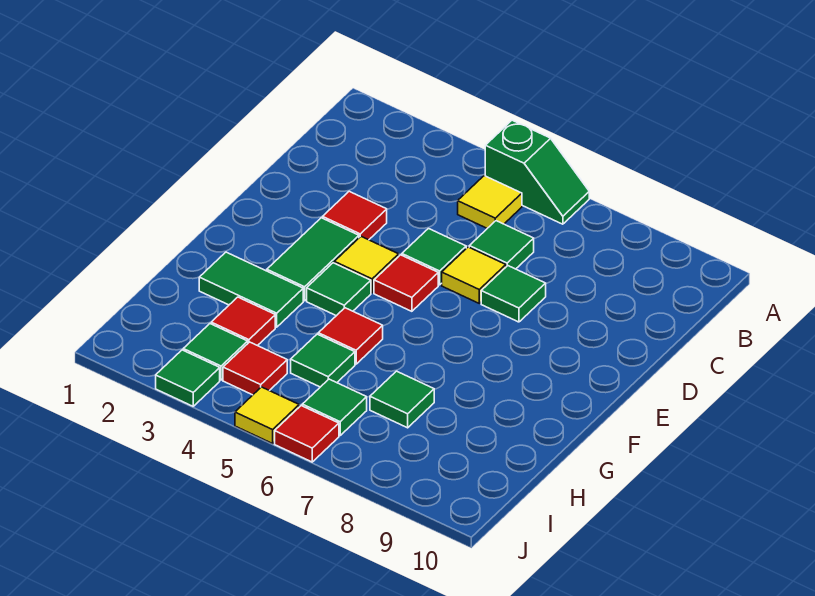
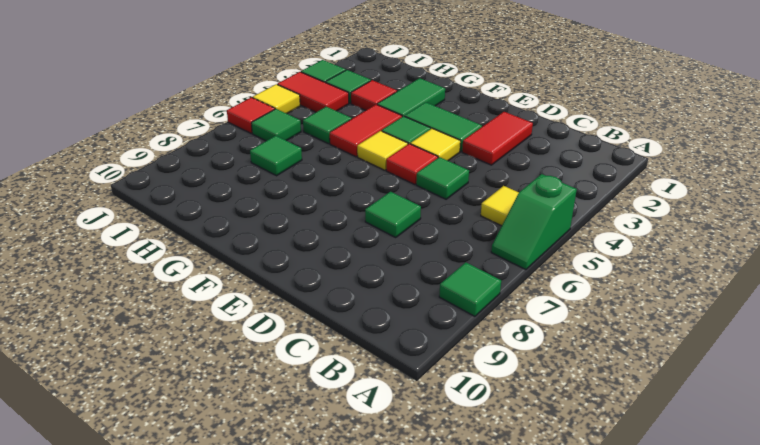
green tile C6 level 1 -> green tile A8 level 1
red tile D3 level 1 -> red tile D2:D3 level 1
yellow tile D6 level 1 -> yellow tile F5 level 1
red tile G5 level 1 -> red tile G4:G5 level 1
red tile I4 level 1 -> red tile I4:J4 level 1

